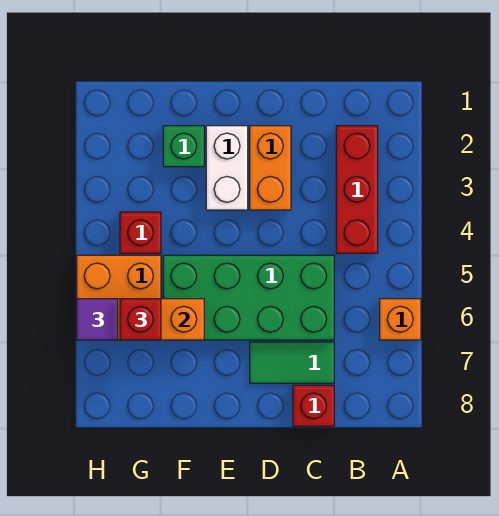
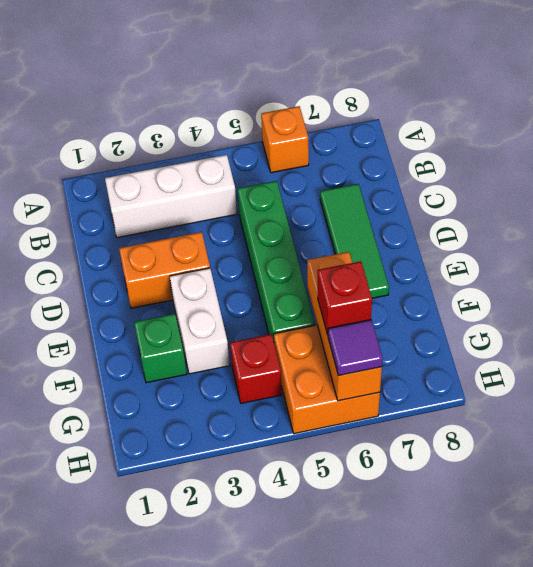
red brick B2:B4 level 1 -> white brick B2:B4 level 1
green brick C5:F6 level 1 -> green brick C5:F5 level 1
green tile C7:D7 level 1 -> green tile C7:E7 level 1
red brick C8 level 1 -> none
white brick E2:E3 level 1 -> white brick E3:F3 level 1

